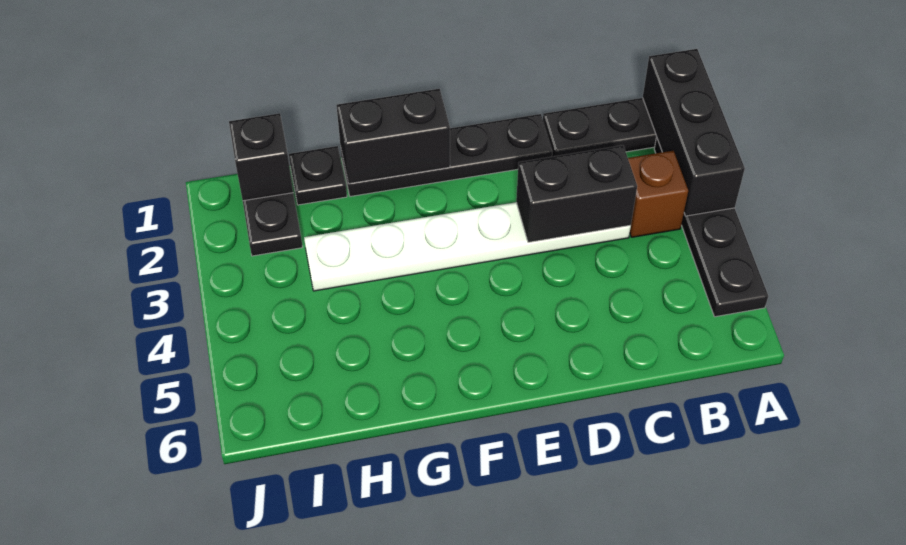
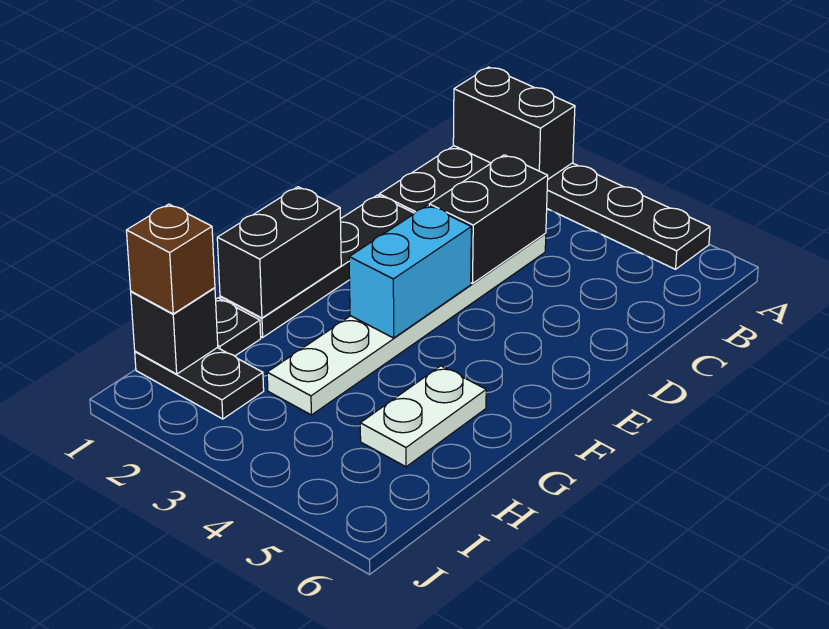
black brick A1:A3 level 2 -> black brick A1:A2 level 2
brown brick B3 level 1 -> brown brick I1 level 3
none -> cyan brick E3:F3 level 2
none -> white plate G5:H5 level 1

